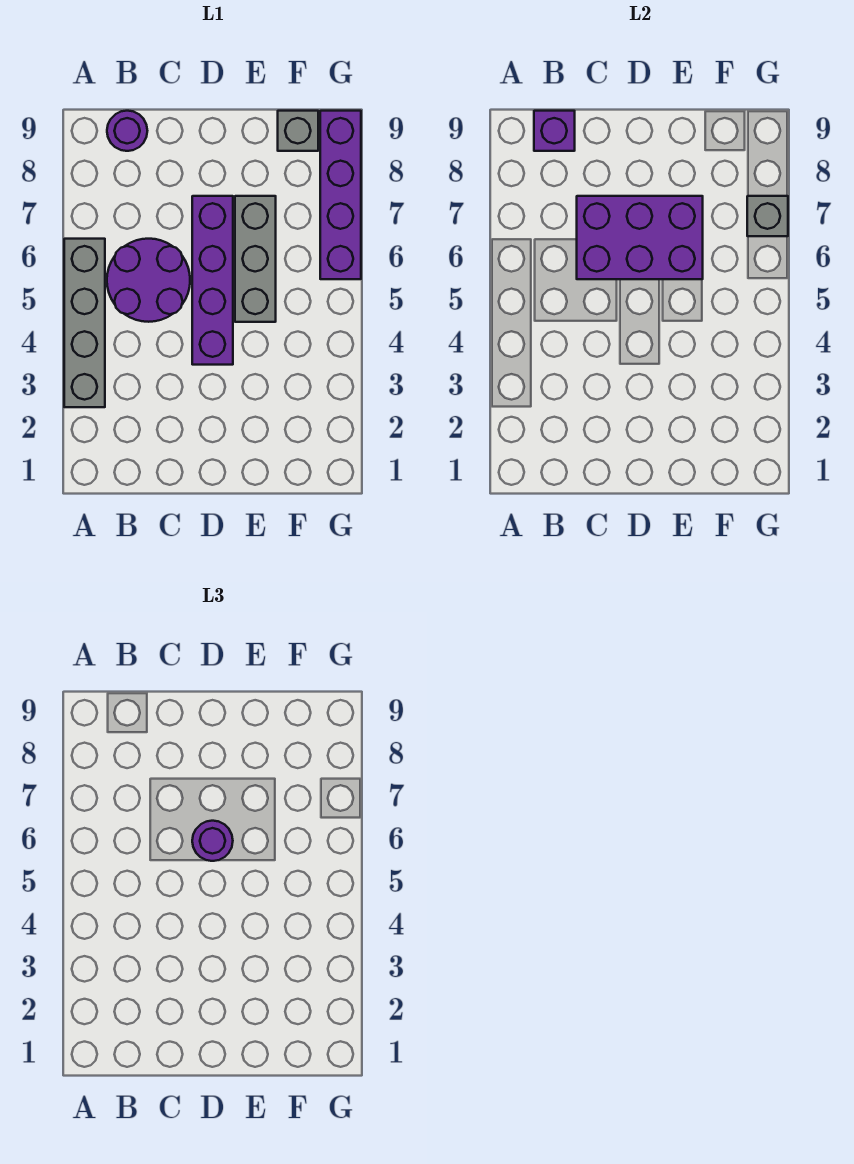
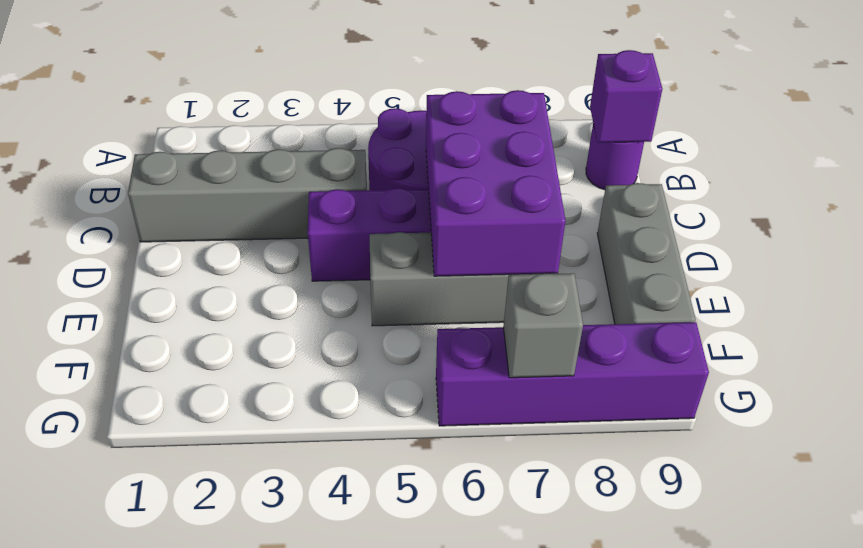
grey brick A3:A6 level 1 -> grey brick C1:C4 level 1
purple round brick D6 level 3 -> none
grey brick F9 level 1 -> grey brick D9:F9 level 1

